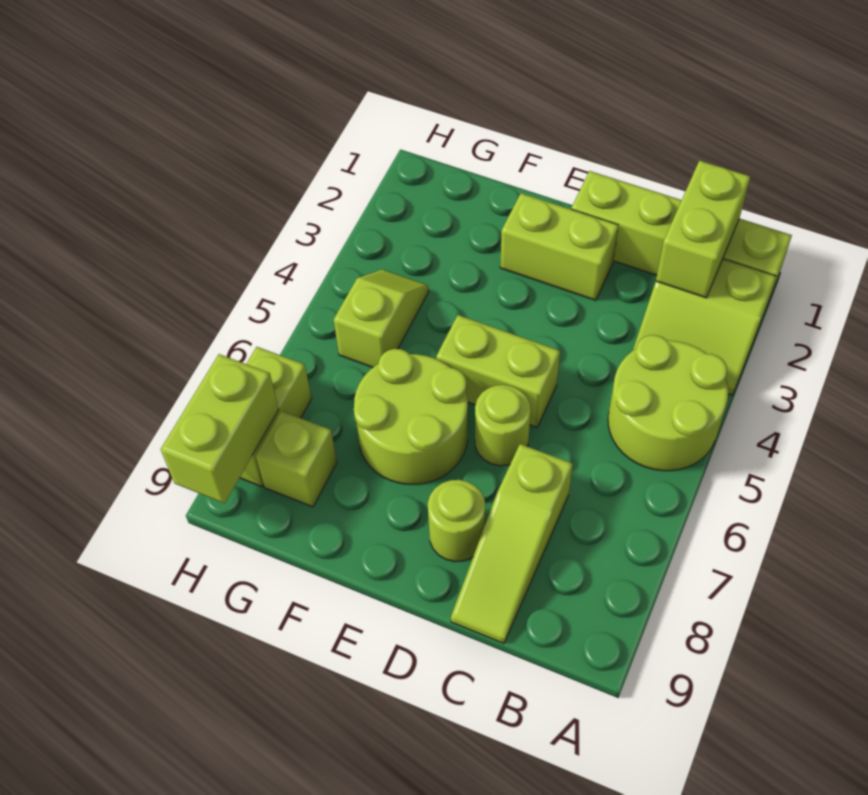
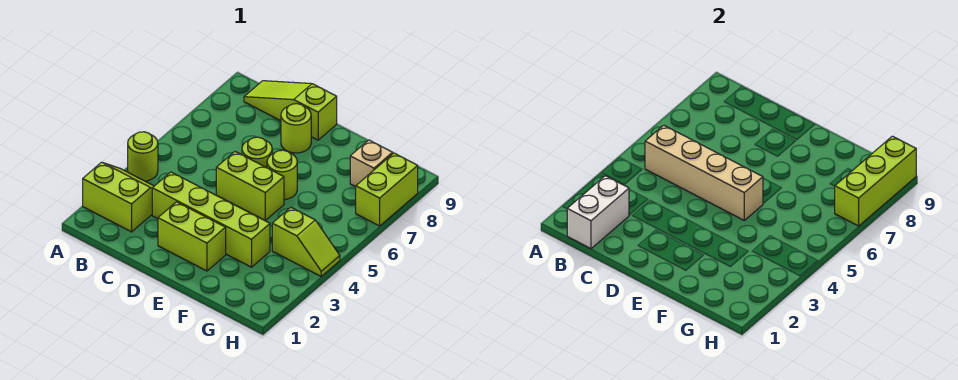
lime brick A1:D1 level 1 -> lime brick C3:F3 level 1
lime round brick A4:B5 level 1 -> lime round brick A4 level 1
lime brick B1:B2 level 2 -> white brick B1:B2 level 2
none -> tan brick B5:E5 level 2
lime slope C7:C9 level 1 top 7 -> lime slope B9:D9 level 1 top D
lime round brick E6:F7 level 1 -> lime round brick E6 level 1
lime slope G4:G5 level 1 top 5 -> lime slope G4:H4 level 1 top G
lime brick G8 level 1 -> tan brick G8 level 1
lime brick H8:H9 level 2 -> lime brick H7:H9 level 2

